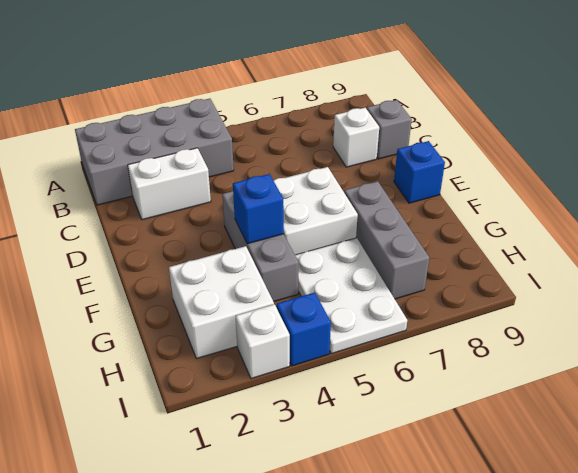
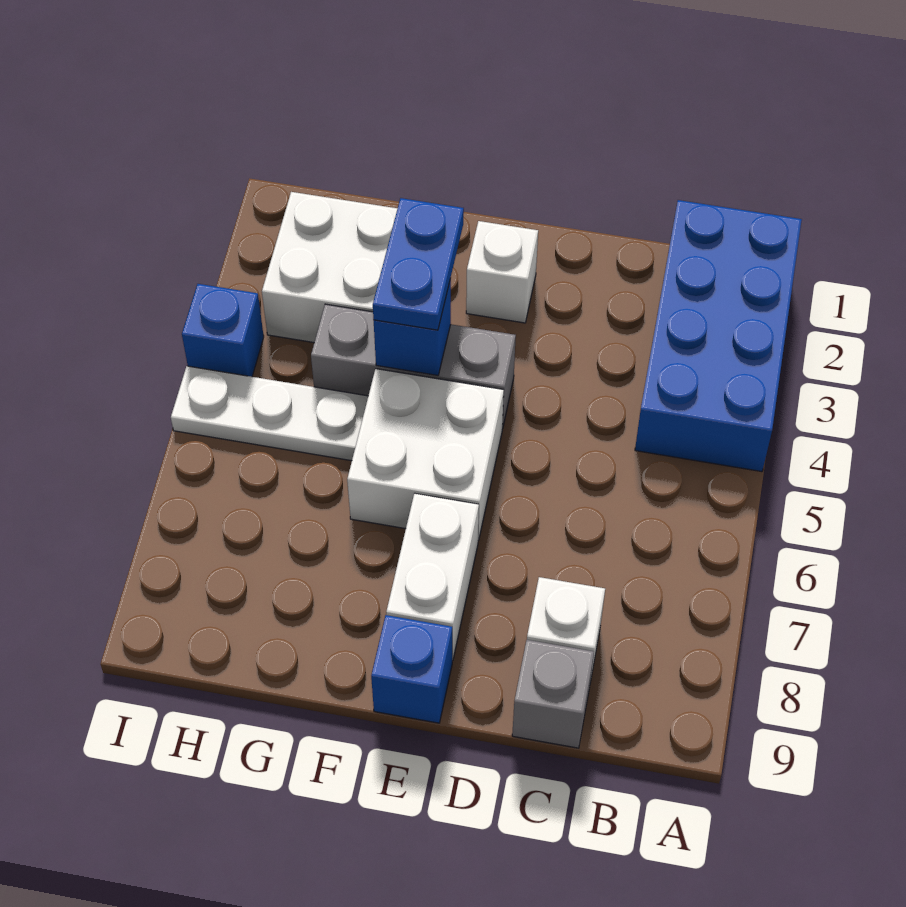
grey brick A1:B4 level 1 -> blue brick A1:B4 level 1
white brick C2:C3 level 1 -> white brick E7:E8 level 1
none -> blue plate F3:F4 level 3
grey brick F7:H7 level 1 -> none
white plate G5:I6 level 1 -> white plate G5:I5 level 1
white brick I3 level 1 -> white brick E2 level 1

